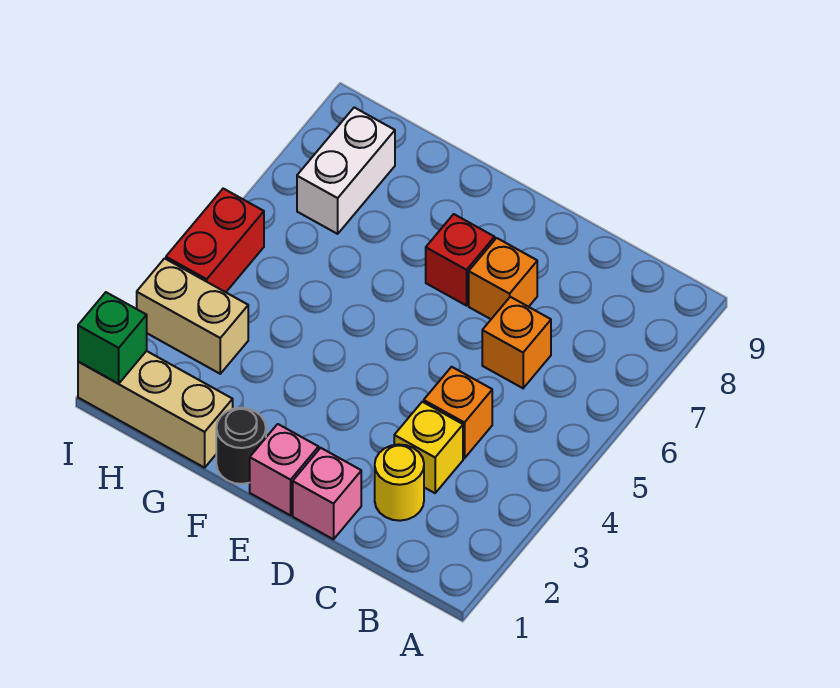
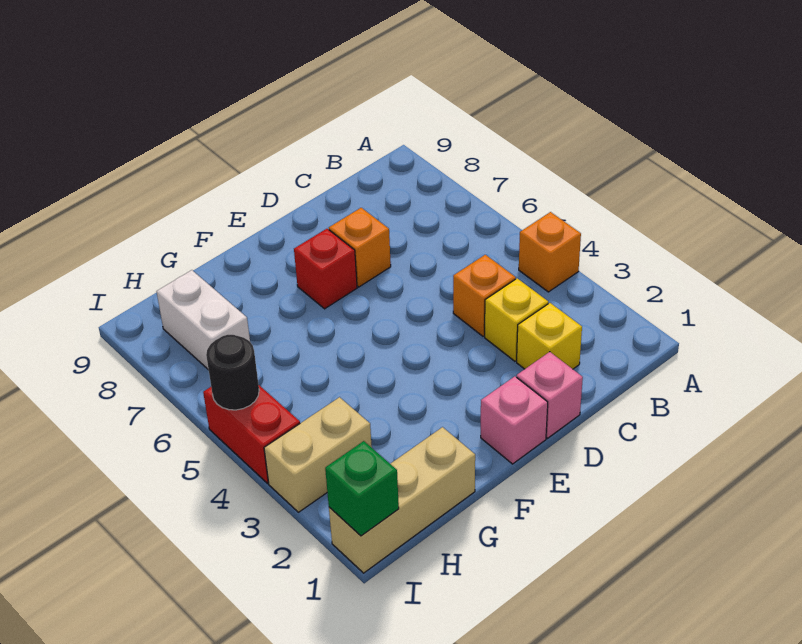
yellow round brick C2 level 1 -> yellow brick C2 level 1
orange brick C6 level 1 -> orange brick A4 level 1
black round brick F1 level 1 -> black round brick I5 level 2

